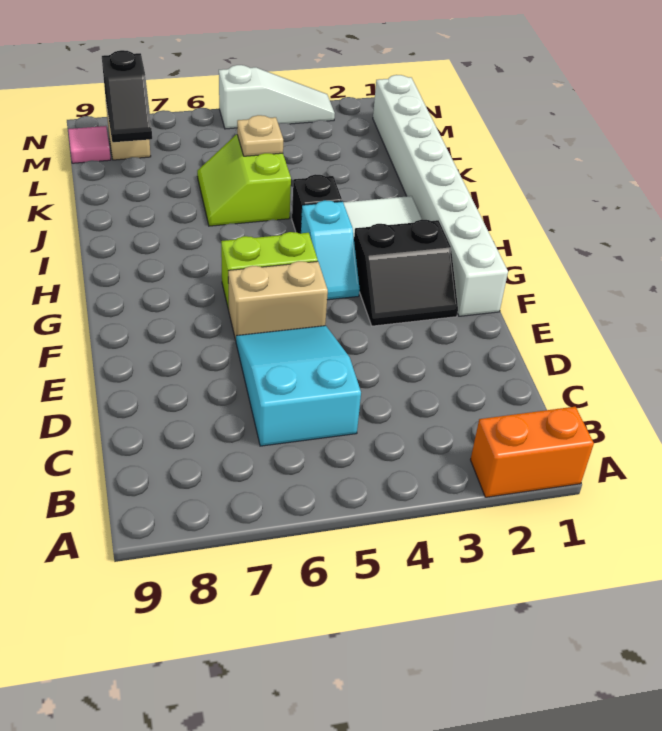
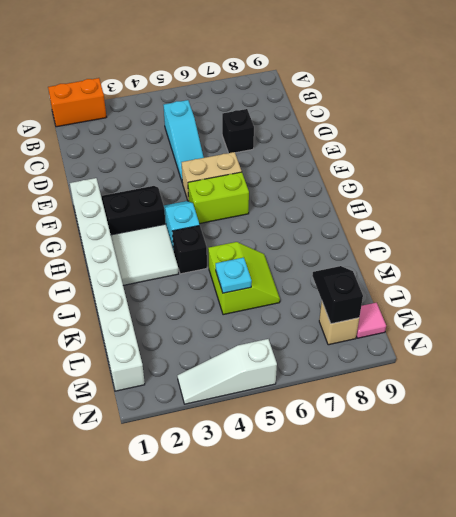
cyan slope C5:E6 level 1 top C -> cyan slope C5:E5 level 1 top C
none -> black brick D7 level 1
tan plate K5 level 2 -> cyan plate K5 level 2

